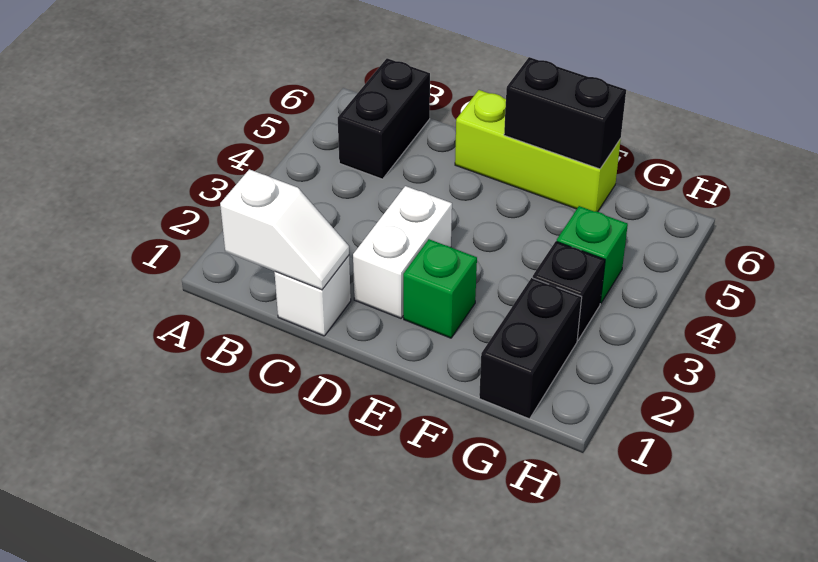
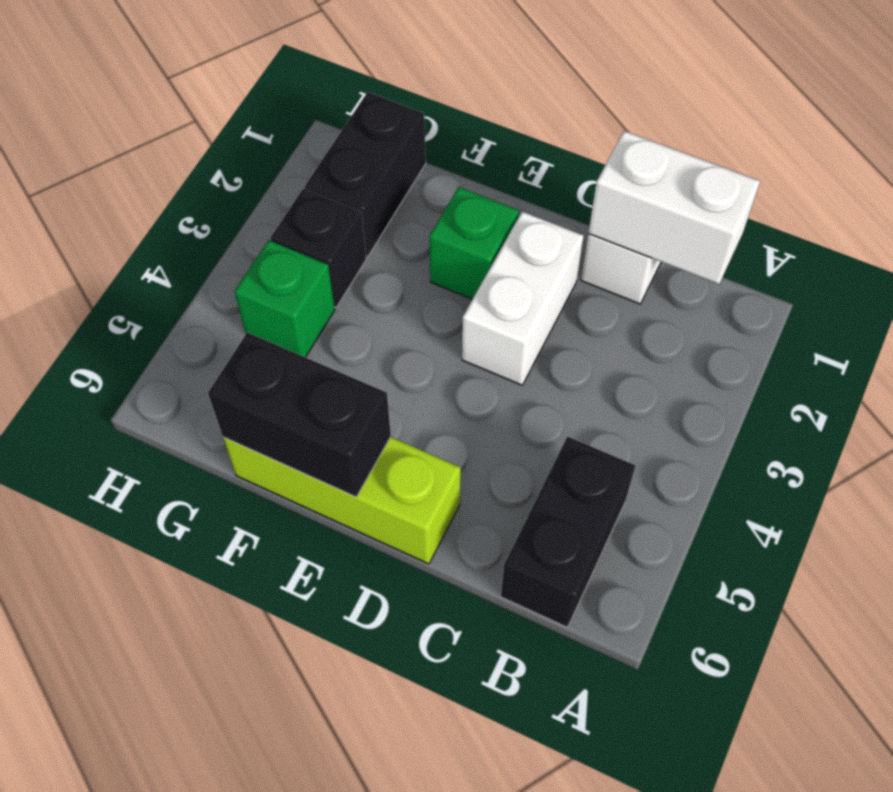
white slope B1:C1 level 2 top B -> white brick B1:C1 level 2

